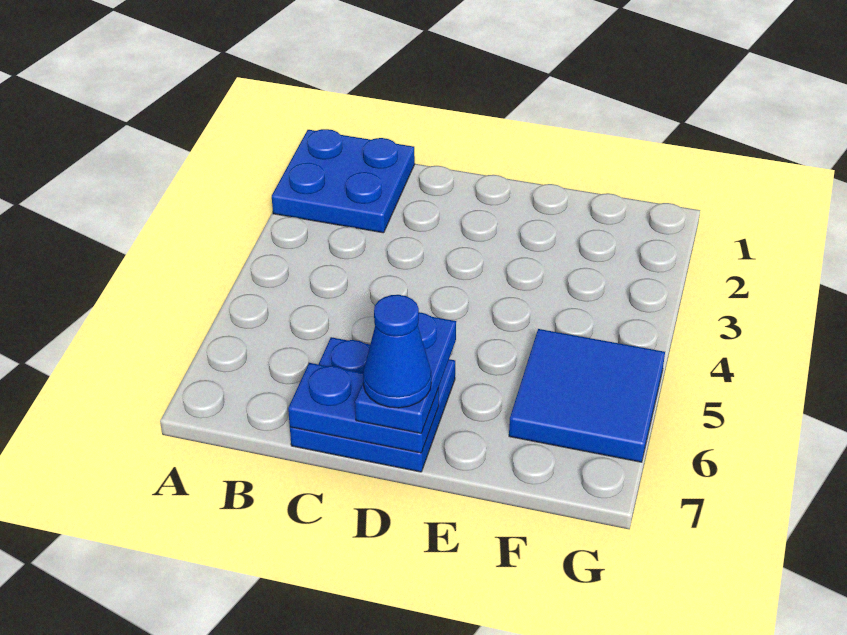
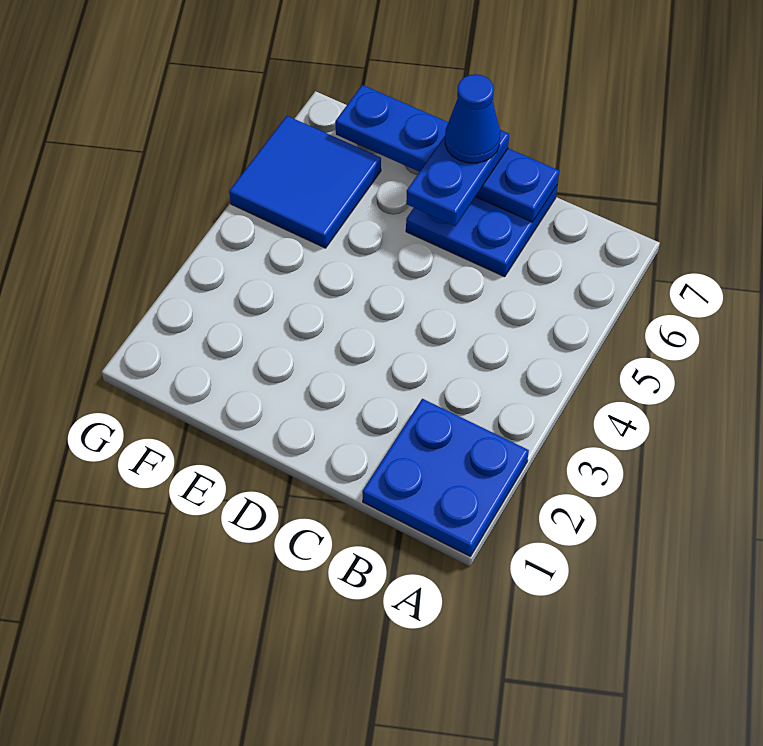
blue plate C7:D7 level 2 -> blue plate C7:F7 level 2

